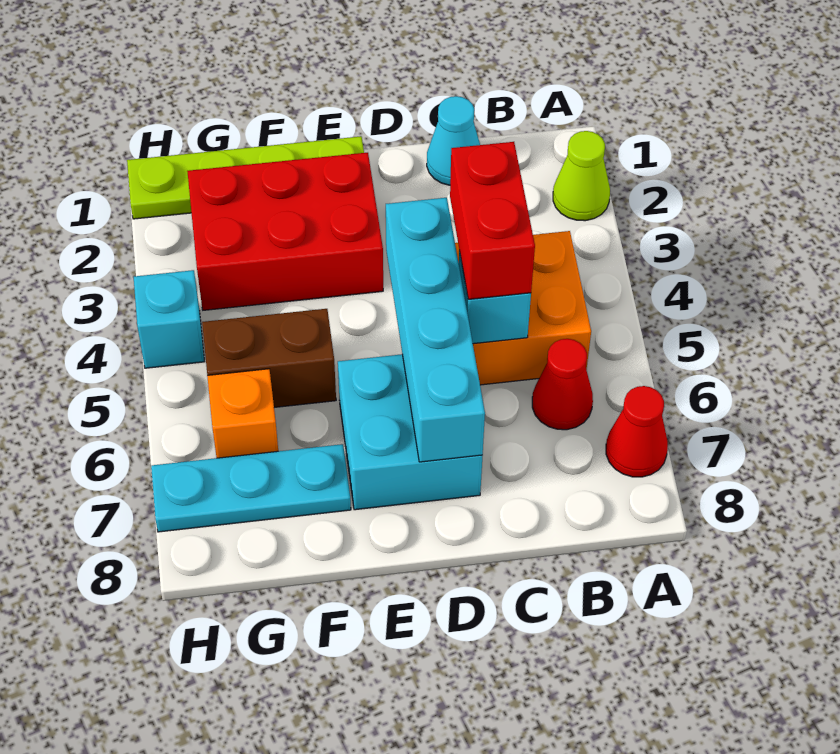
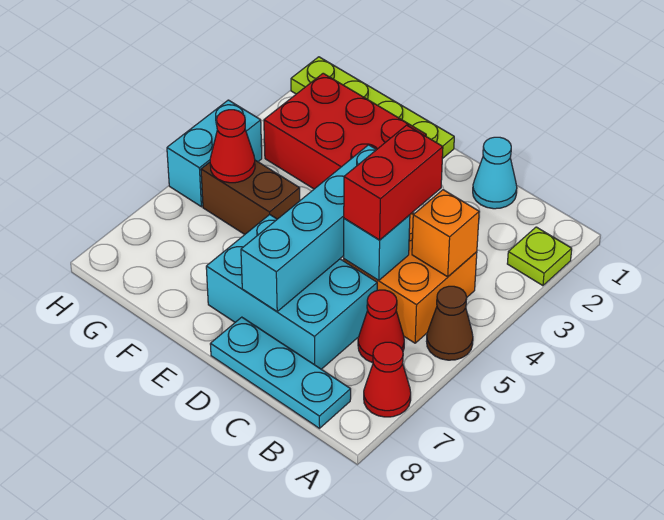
lime cone A2 level 1 -> lime plate A2 level 1
none -> brown cone A5 level 1
cyan brick D6:E7 level 1 -> cyan brick C6:E7 level 1
cyan plate F7:H7 level 1 -> cyan plate B8:D8 level 1
none -> red cone G5 level 2
orange brick G6 level 1 -> orange brick B4 level 2
cyan brick H4 level 1 -> cyan brick H4:H5 level 1

